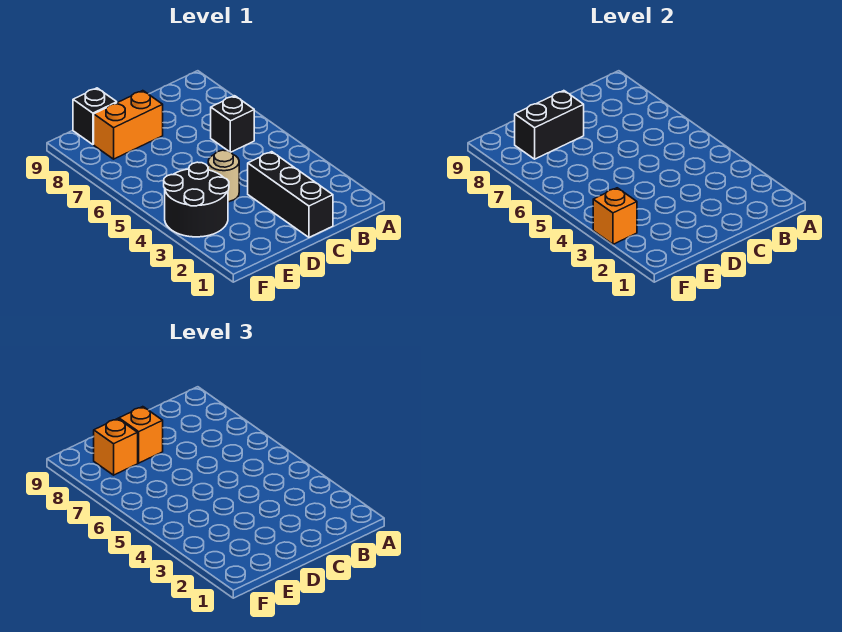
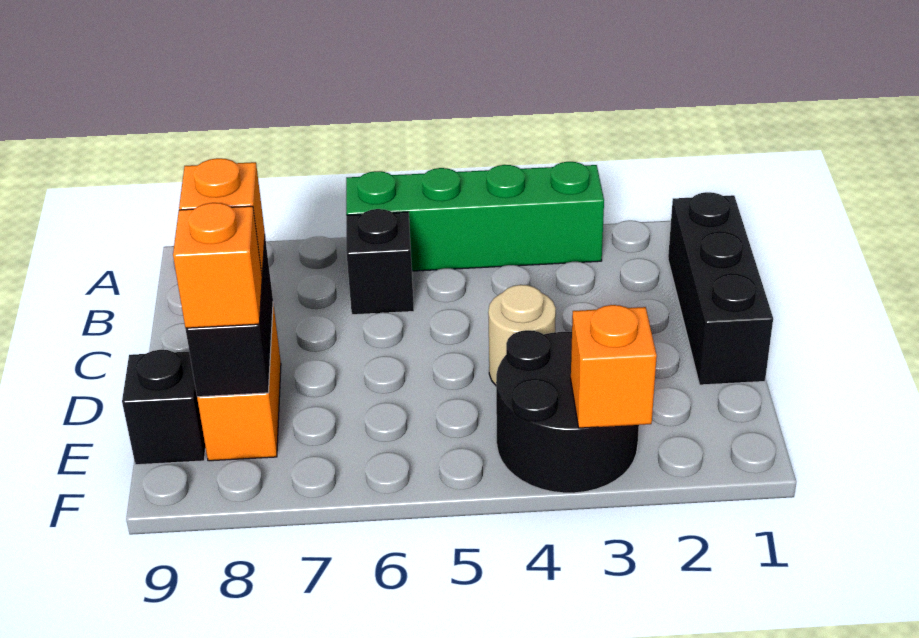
none -> green brick A3:A6 level 1
black brick C1:C3 level 1 -> black brick B1:D1 level 1

